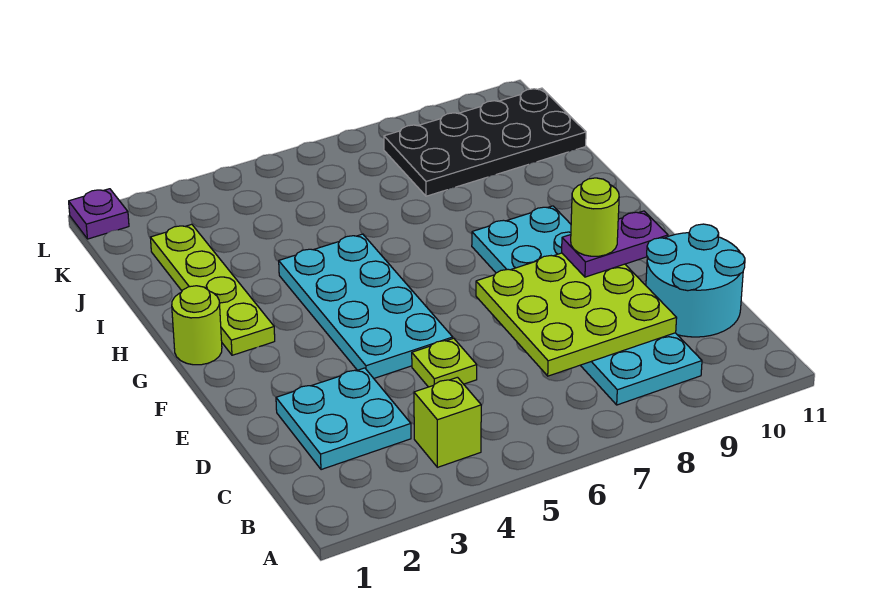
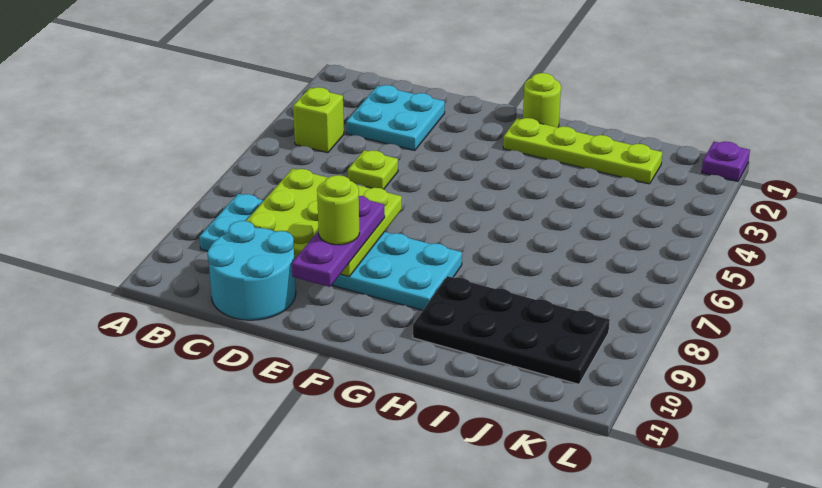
cyan plate E4:H5 level 1 -> none
purple plate E9:E10 level 3 -> purple plate E8:E10 level 3
black plate J8:K11 level 1 -> black plate H9:K10 level 1

